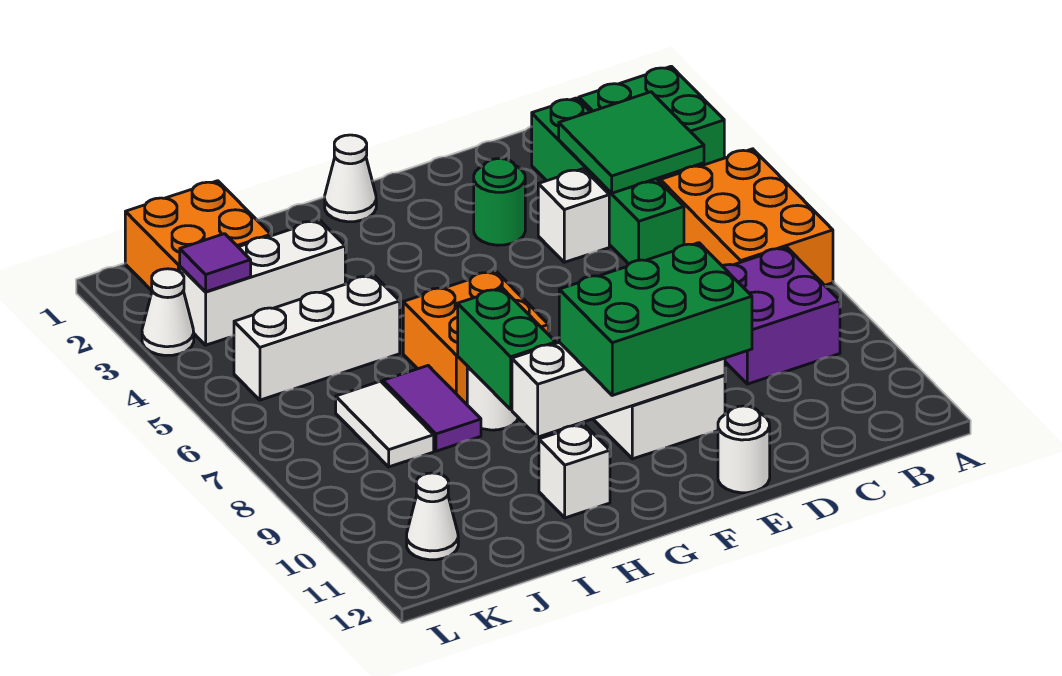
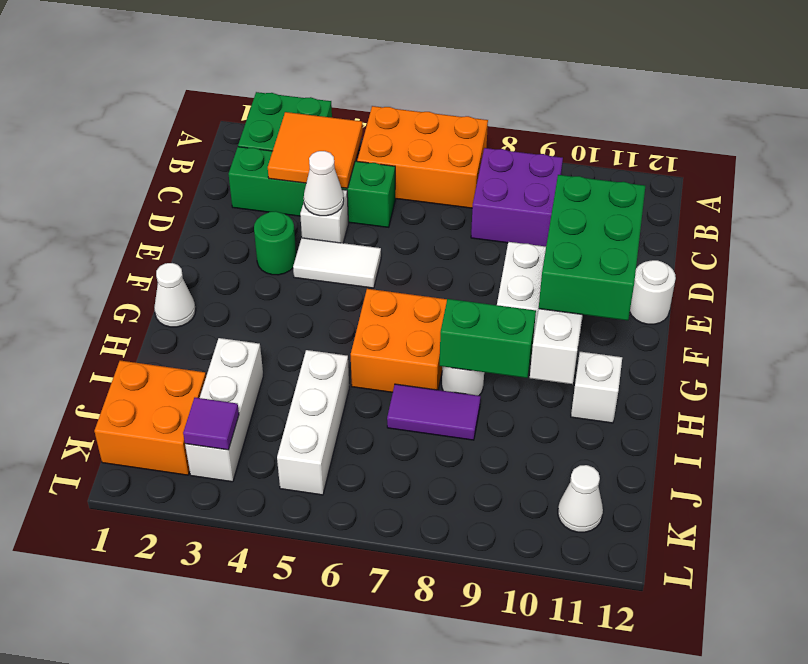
green tile B3:C4 level 2 -> orange tile B3:C4 level 2
white tile J7:J8 level 1 -> white tile E4:E5 level 1
white cone L3 level 1 -> white cone D4 level 2

